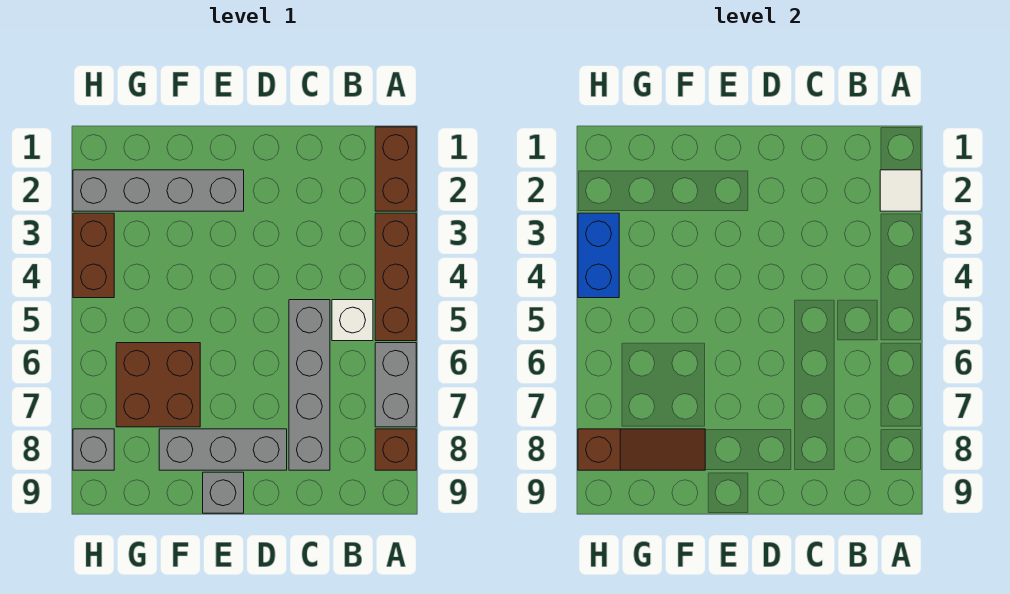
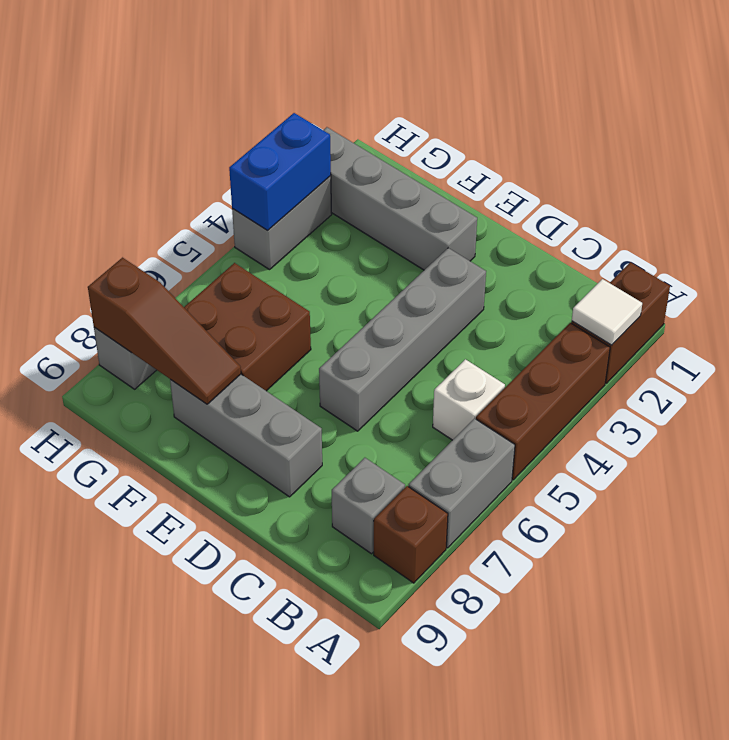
grey brick C5:C8 level 1 -> grey brick D3:D6 level 1
grey brick E9 level 1 -> grey brick B8 level 1
brown brick H3:H4 level 1 -> grey brick H3:H4 level 1

